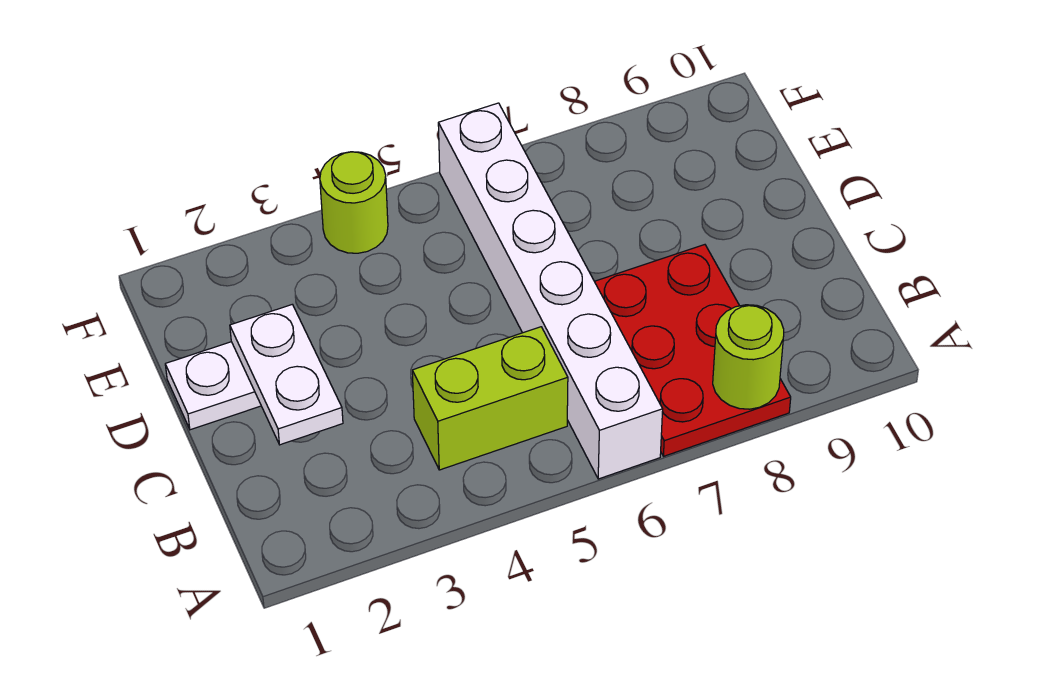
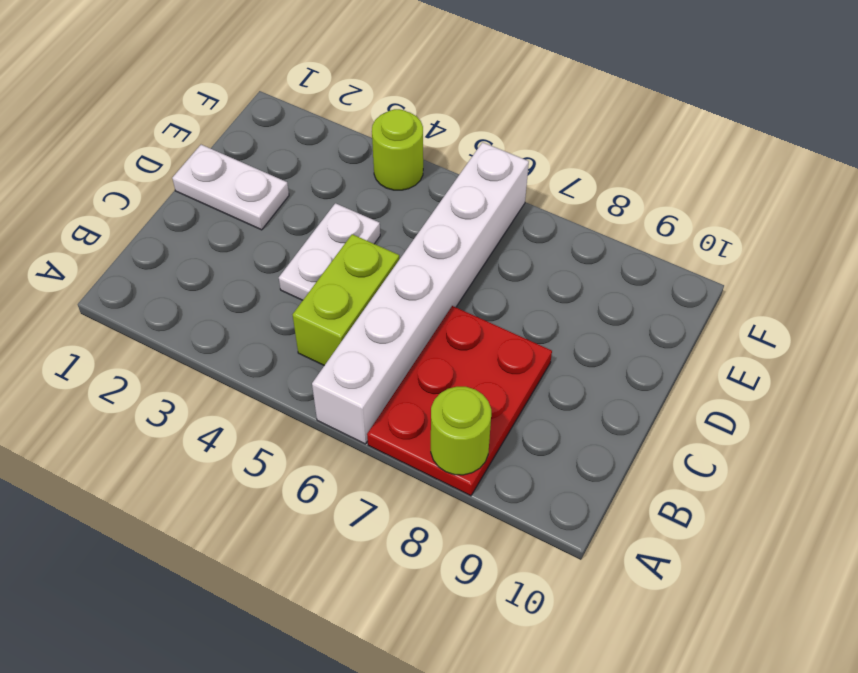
lime brick B4:B5 level 1 -> lime brick B5:C5 level 1
white plate C2:D2 level 2 -> white plate C4:D4 level 1

